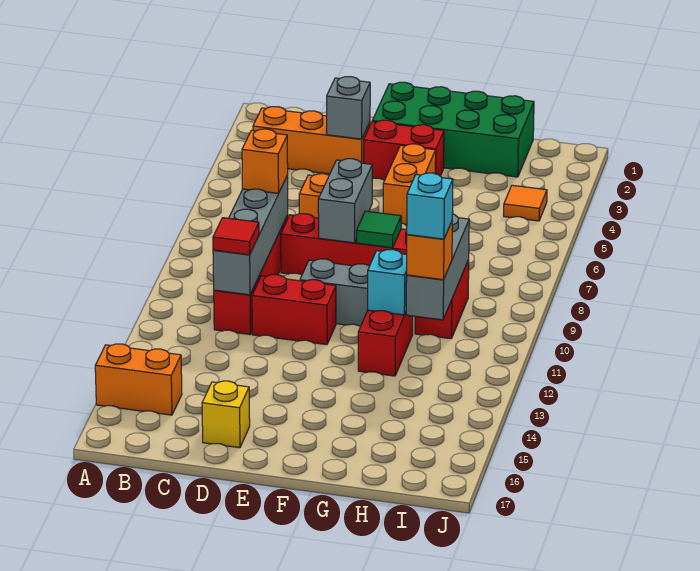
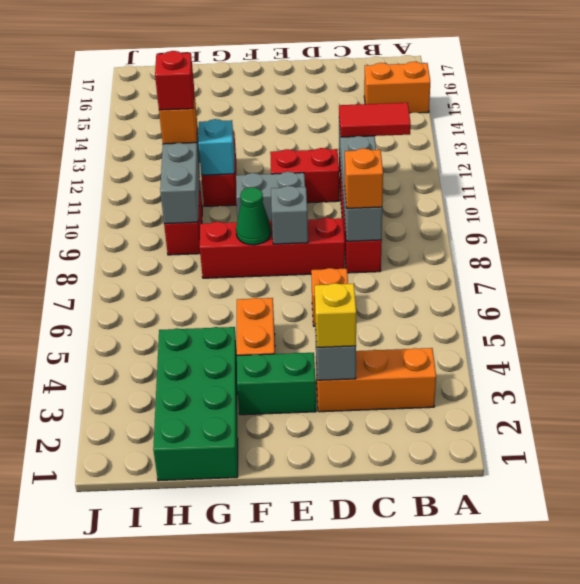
red tile C11 level 3 -> red tile B11:C11 level 3
yellow brick D16 level 1 -> yellow brick D3 level 3
green brick E1:H2 level 1 -> green brick G1:H4 level 1
red brick E3:F3 level 1 -> green brick E3:F3 level 1
grey brick E7:E8 level 2 -> grey brick E8 level 2
green tile F8 level 2 -> green cone F8 level 2
cyan brick H11 level 4 -> red brick H11 level 4
orange tile I4 level 1 -> none

